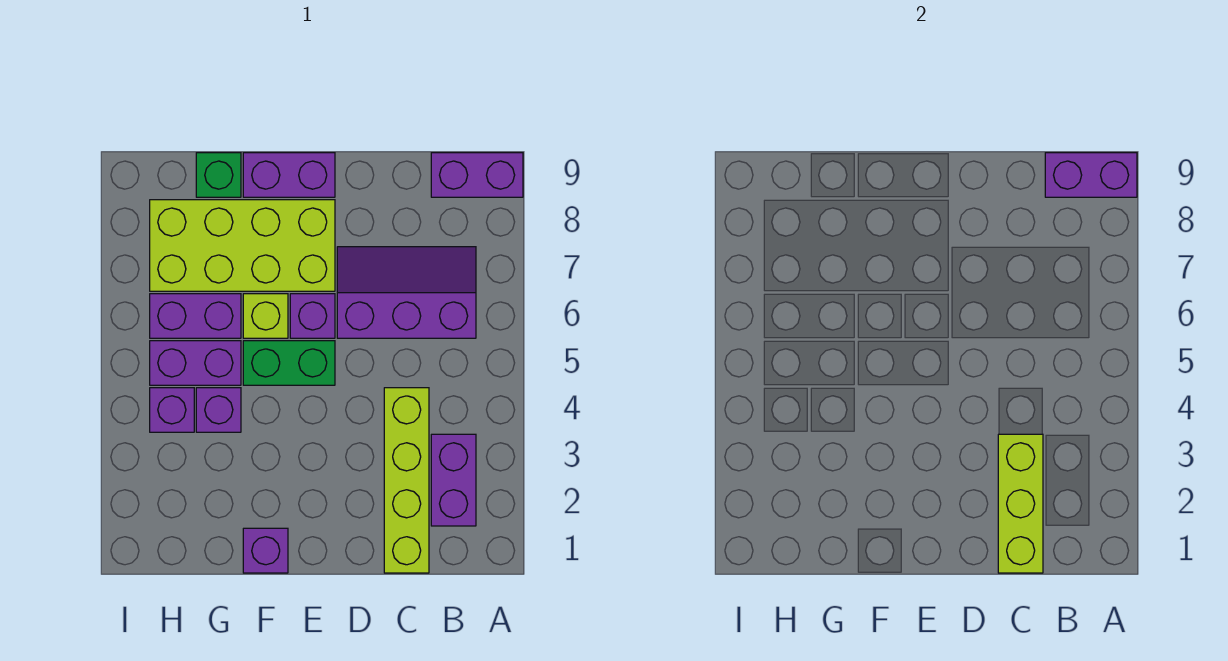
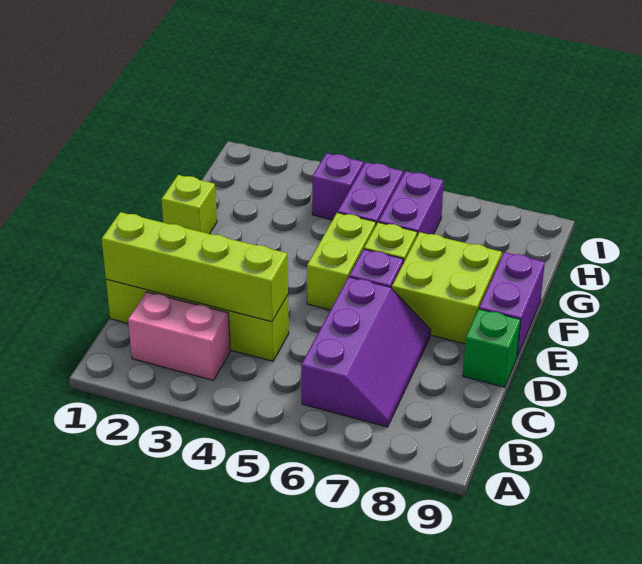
purple brick A9:B9 level 1 -> none
purple brick A9:B9 level 2 -> none
purple brick B2:B3 level 1 -> pink brick B2:B3 level 1
lime brick C1:C3 level 2 -> lime brick C1:C4 level 2
green brick E5:F5 level 1 -> lime brick E5:F5 level 1
lime brick E7:H8 level 1 -> lime brick E7:F8 level 1
purple brick F1 level 1 -> lime brick F1 level 1
purple brick G4 level 1 -> none
green brick G9 level 1 -> green brick D9 level 1

